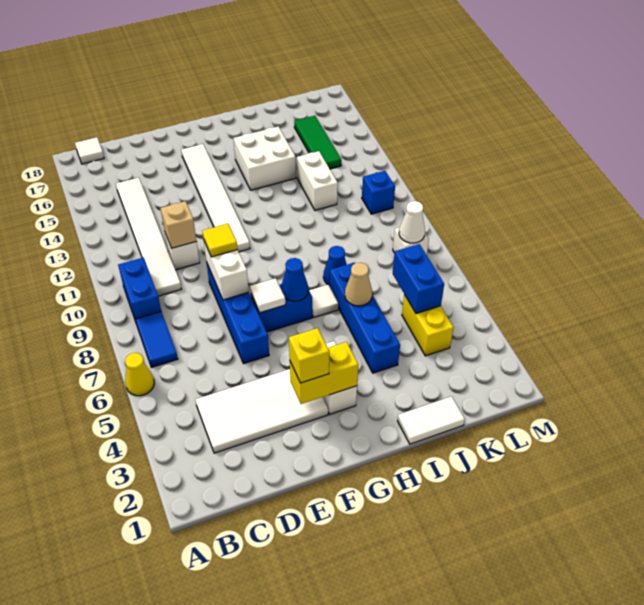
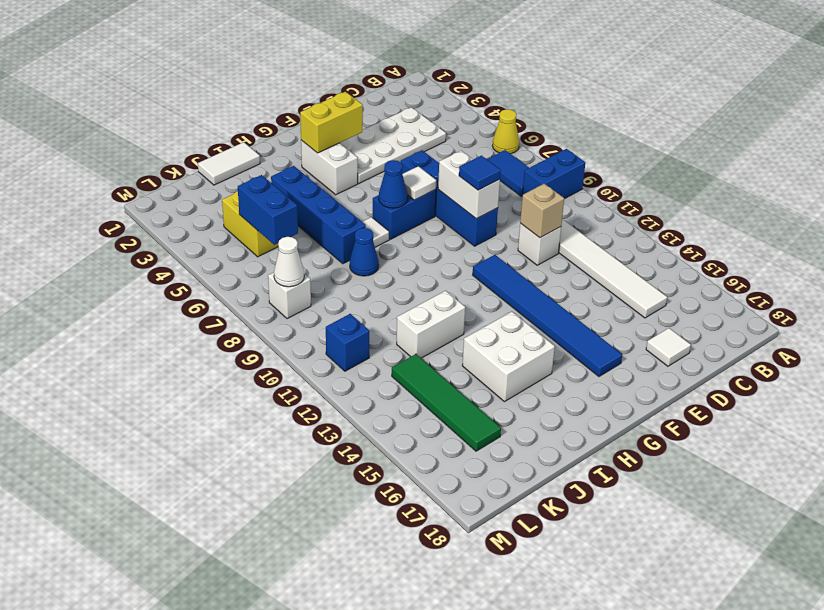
blue brick B9:B10 level 1 -> blue brick A9:B9 level 1
white tile B18 level 1 -> white tile D17 level 1
white tile C3:F4 level 1 -> white plate C3:F4 level 1
yellow tile E9 level 3 -> blue tile E9 level 3
yellow brick F3 level 3 -> none
white tile F11:F16 level 1 -> blue tile F11:F16 level 1
tan cone I6 level 2 -> none
white brick J12:J13 level 1 -> white brick I12:J12 level 1
green tile K14:K16 level 1 -> green tile K13:K16 level 1

